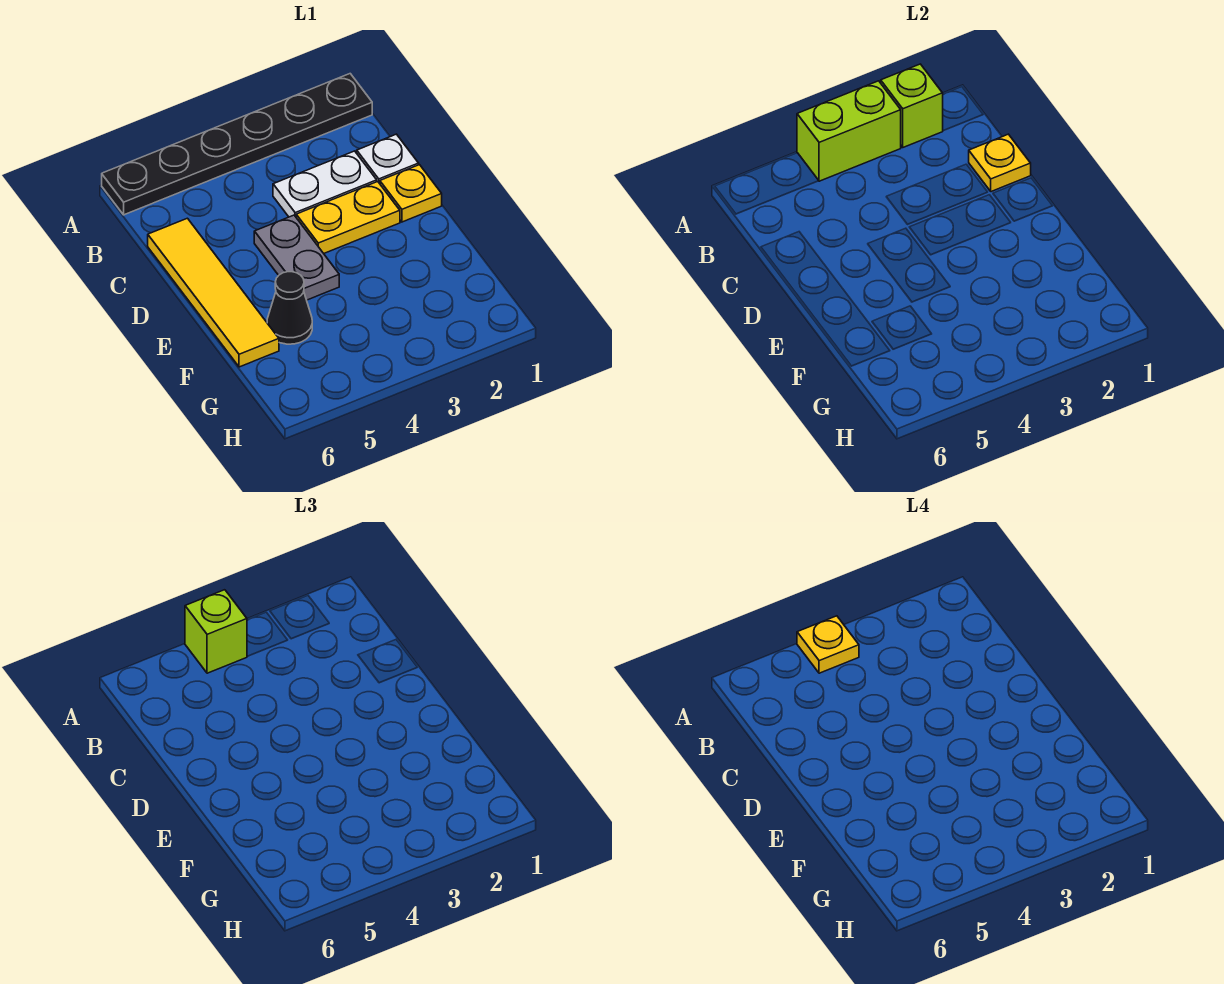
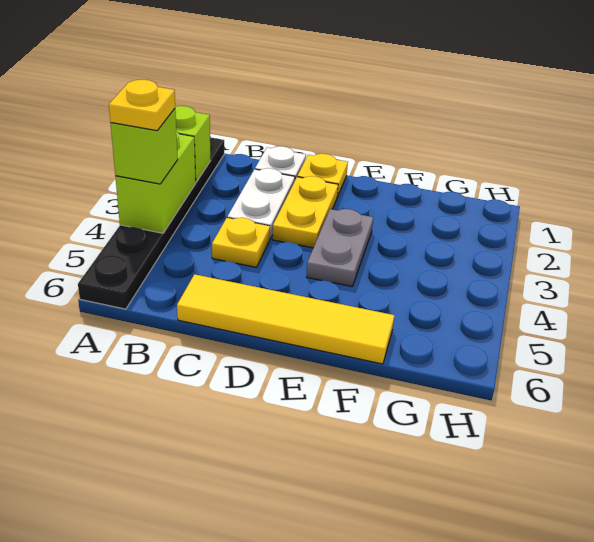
yellow plate C1 level 2 -> yellow plate C4 level 1
grey plate D4:E4 level 1 -> grey plate E3:E4 level 1
black cone F5 level 1 -> none

